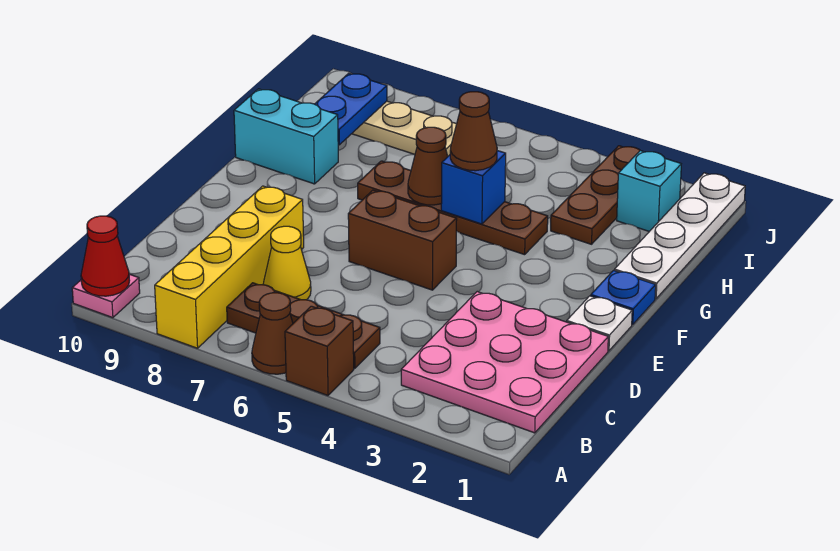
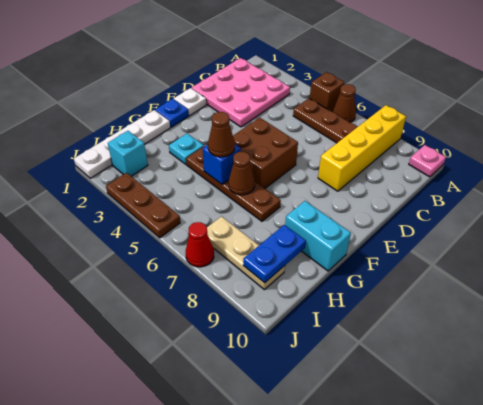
red cone A10 level 2 -> red cone J7 level 1
yellow cone C7 level 1 -> none
brown brick E5:E6 level 1 -> brown brick E5:F6 level 1
none -> cyan plate G3 level 1
brown plate H3:J3 level 1 -> brown plate J3:J5 level 1

